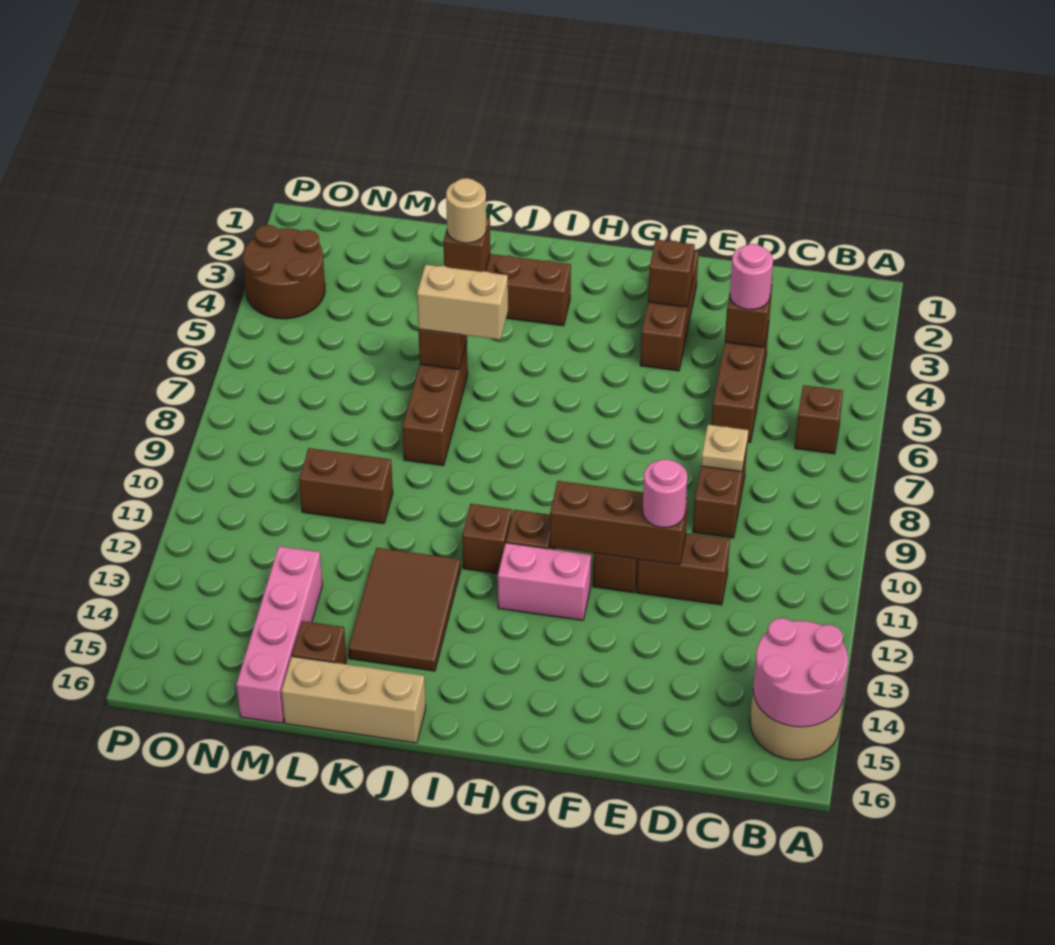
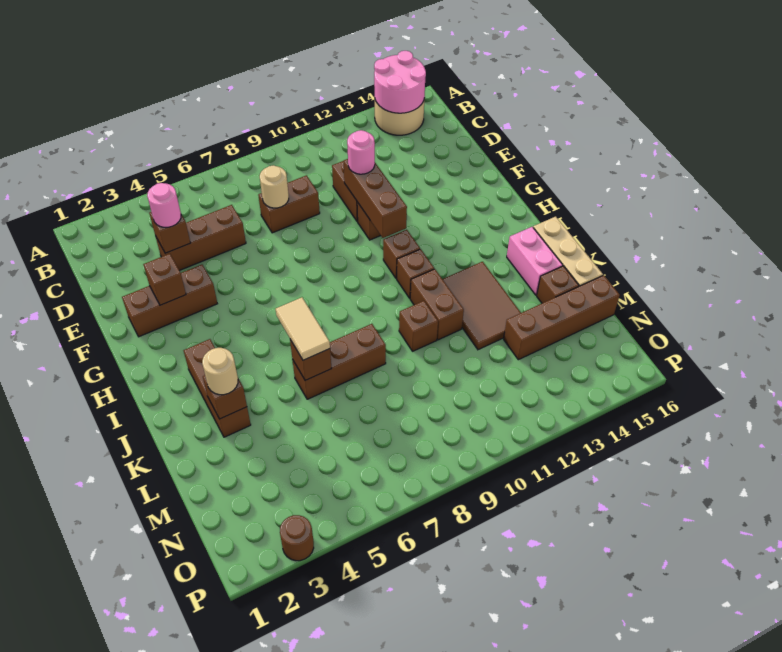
brown brick B6 level 1 -> brown brick K10 level 1
tan plate D8 level 2 -> tan round brick D8 level 2
pink brick G12:H12 level 1 -> pink brick J15:K15 level 1
tan brick J6:K6 level 3 -> tan tile J6:K6 level 3
brown tile J12:K14 level 1 -> brown tile J12:L13 level 1
brown brick L10:M10 level 1 -> brown brick J11:K11 level 1
pink brick M13:M16 level 1 -> brown brick M13:M16 level 1
brown round brick O3:P4 level 1 -> brown round brick P3 level 1

